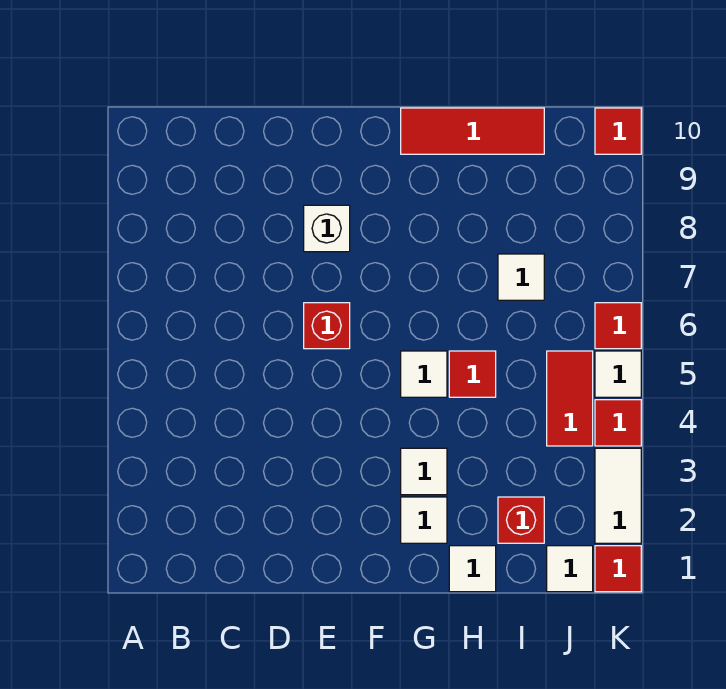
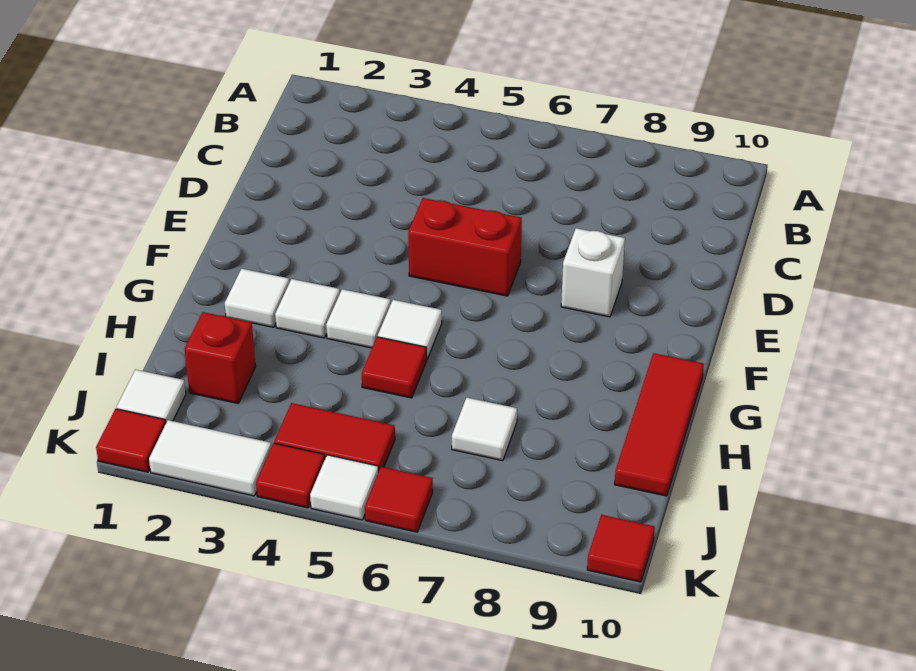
red brick E6 level 1 -> red brick E5:E6 level 1
white tile H1 level 1 -> white tile G4 level 1

